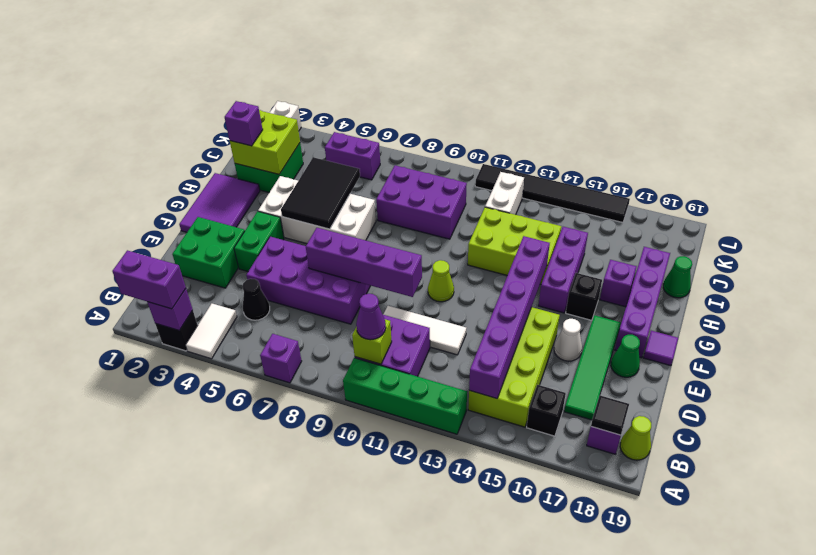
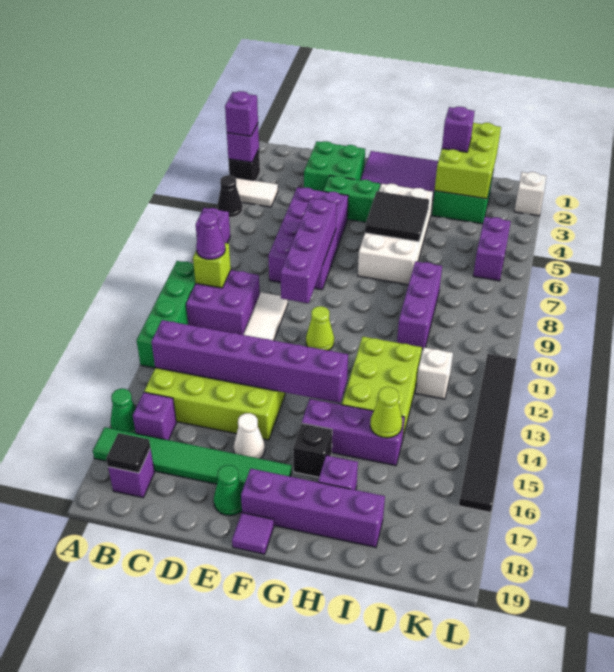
purple brick A2:A3 level 3 -> purple brick A3 level 3
black brick B16 level 1 -> purple brick B16 level 1
lime cone B19 level 1 -> lime cone I15 level 2
black cone C5 level 1 -> black cone A5 level 1
green tile C17:F17 level 1 -> green tile A17:F17 level 1
black tile G5:I6 level 2 -> black tile G5:H6 level 2
lime brick I2:J3 level 2 -> lime brick I1:J3 level 2
purple brick I8:J10 level 1 -> purple brick I8:I10 level 1
green cone I19 level 1 -> green cone A16 level 1
white brick J12:K12 level 1 -> white brick J12 level 1

